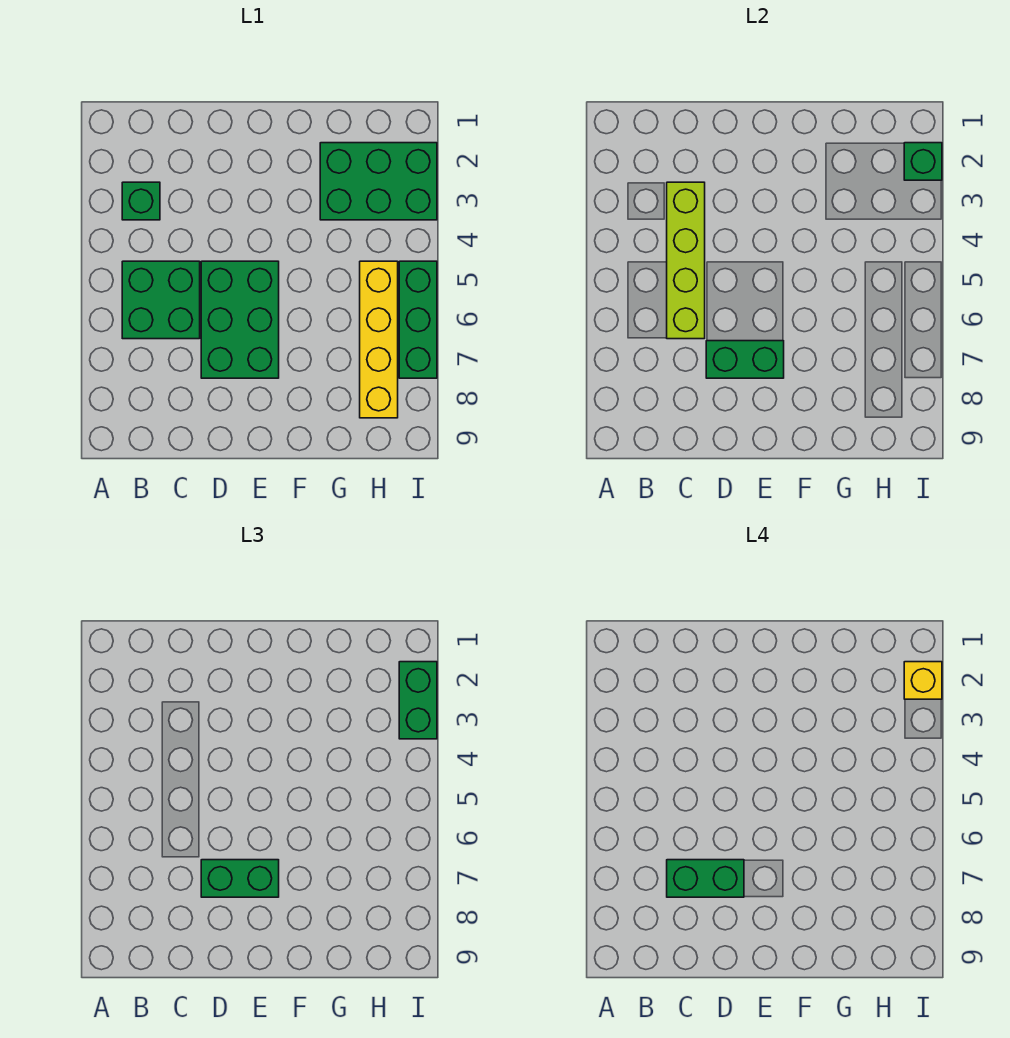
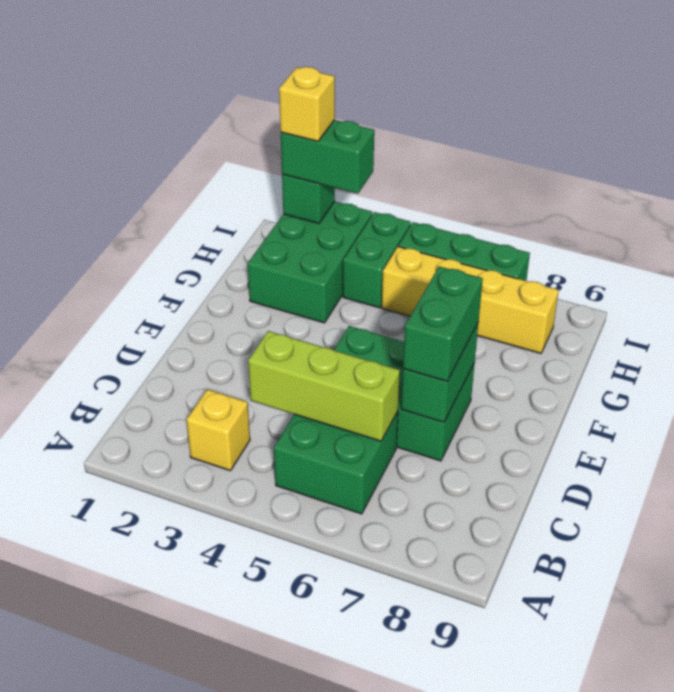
green brick B3 level 1 -> yellow brick B3 level 1
lime brick C3:C6 level 2 -> lime brick C4:C6 level 2
green brick C7:D7 level 4 -> green brick H4:I4 level 1

